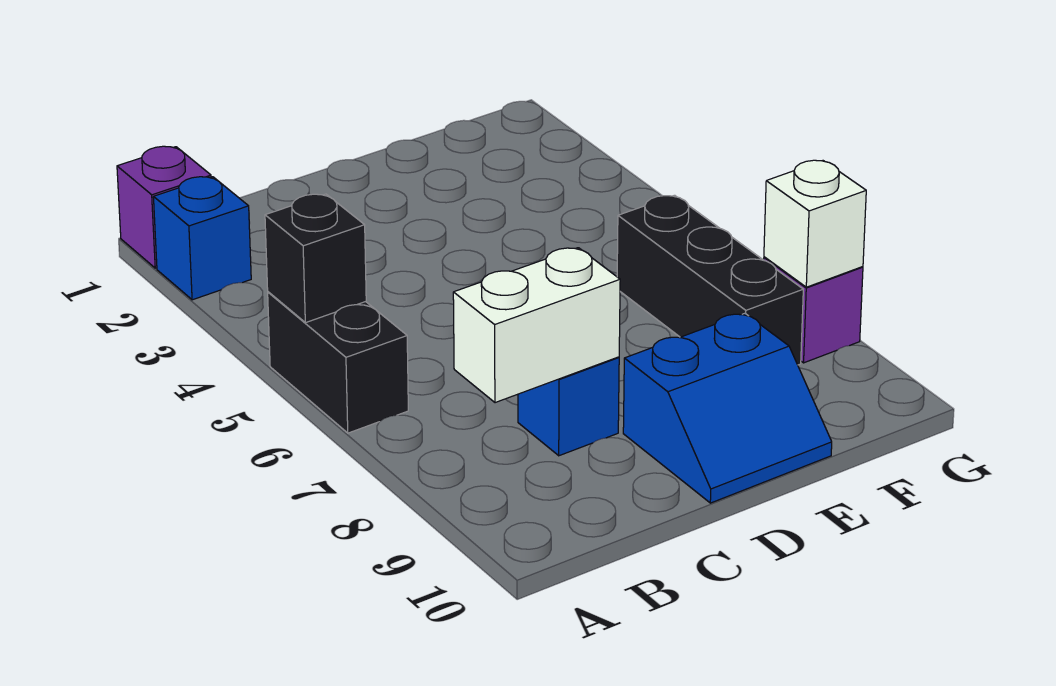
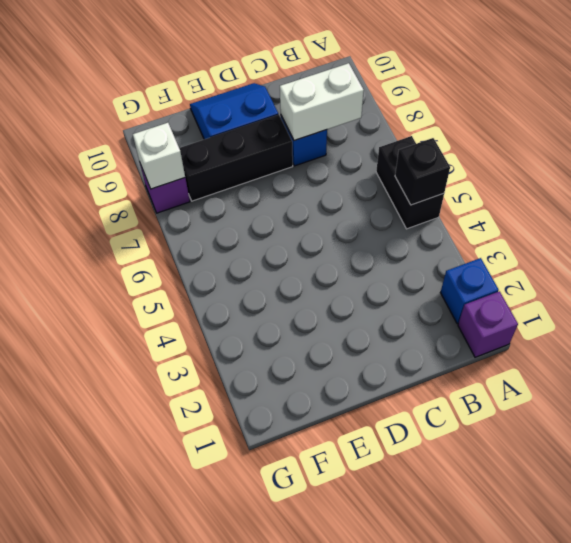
black brick F6:F8 level 1 -> black brick D8:F8 level 1

